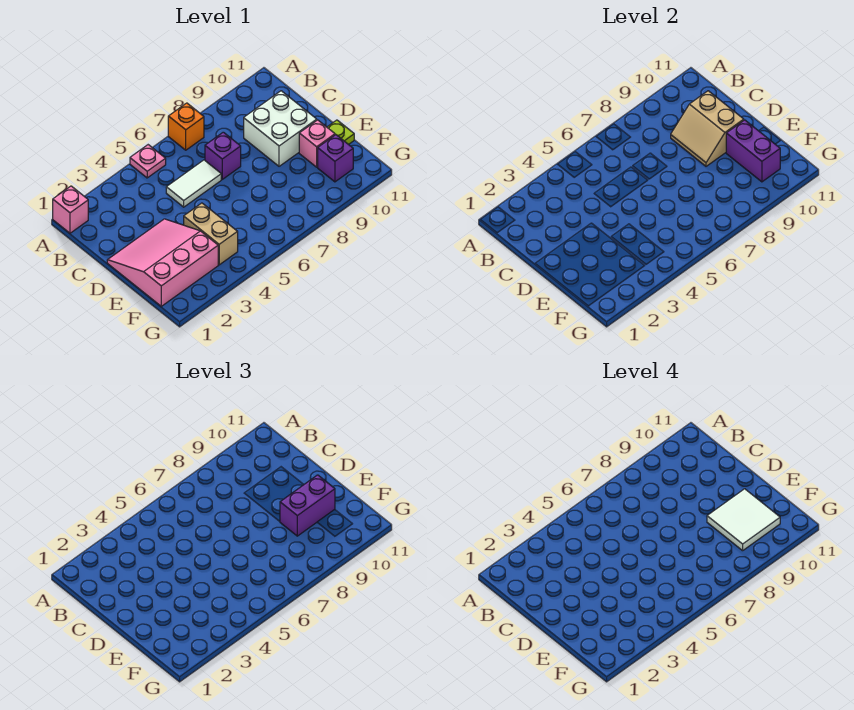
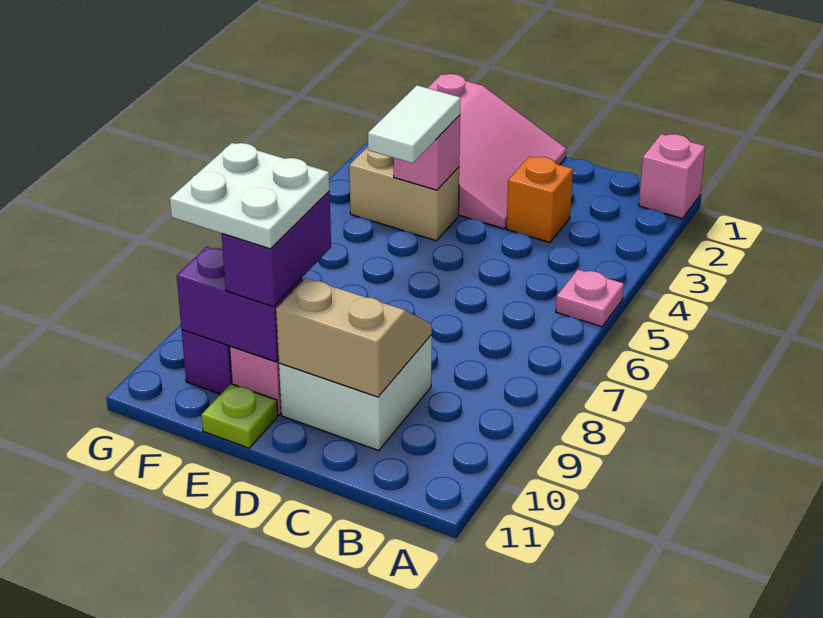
orange brick A7 level 1 -> orange brick C3 level 1
white tile C5:C6 level 1 -> white tile E4:E5 level 3
purple brick C7 level 1 -> none
none -> pink brick E4 level 2
white tile E9:F10 level 4 -> white plate E9:F10 level 4

